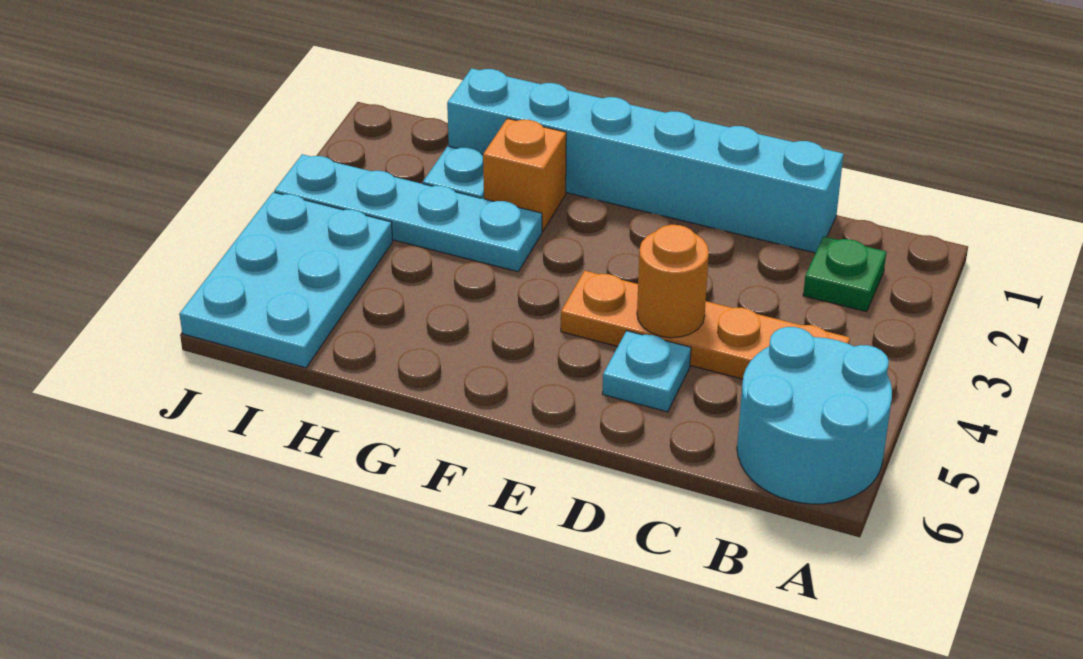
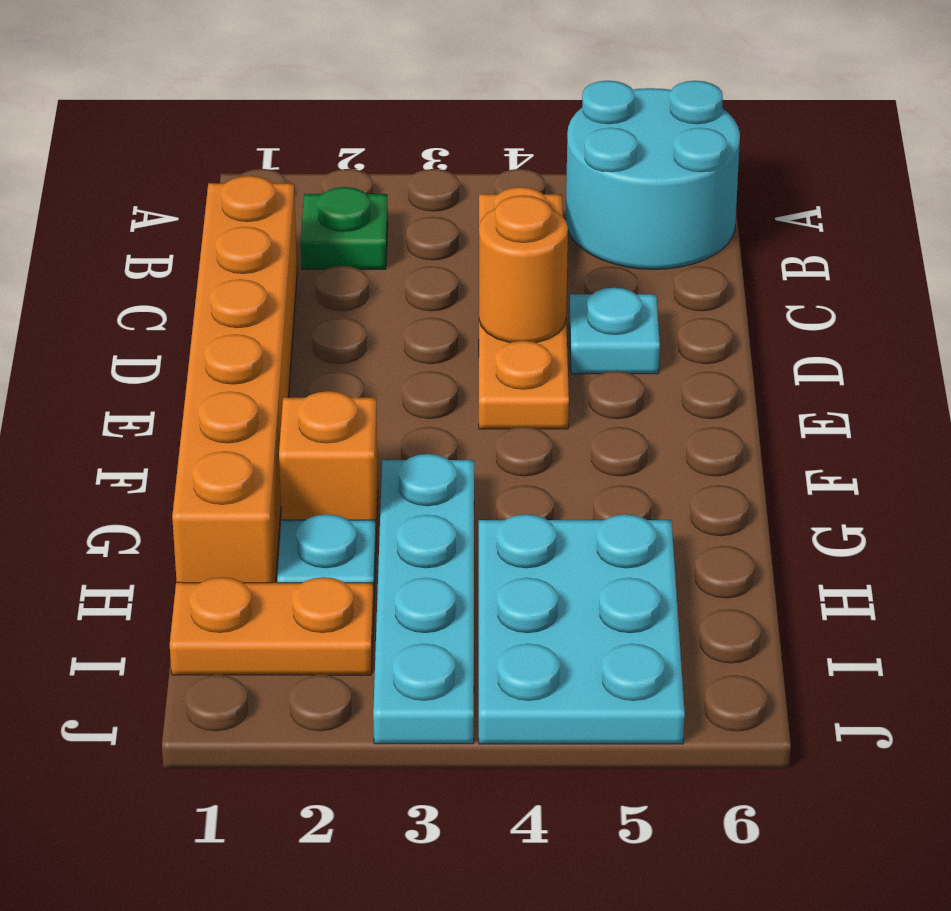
cyan brick C1:H1 level 1 -> orange brick C1:H1 level 1
none -> orange plate I1:I2 level 1
cyan plate I4:J6 level 1 -> cyan plate H4:J5 level 1

